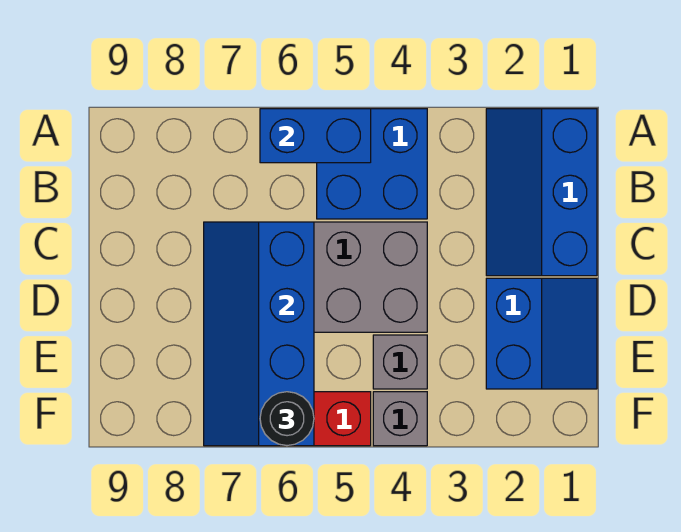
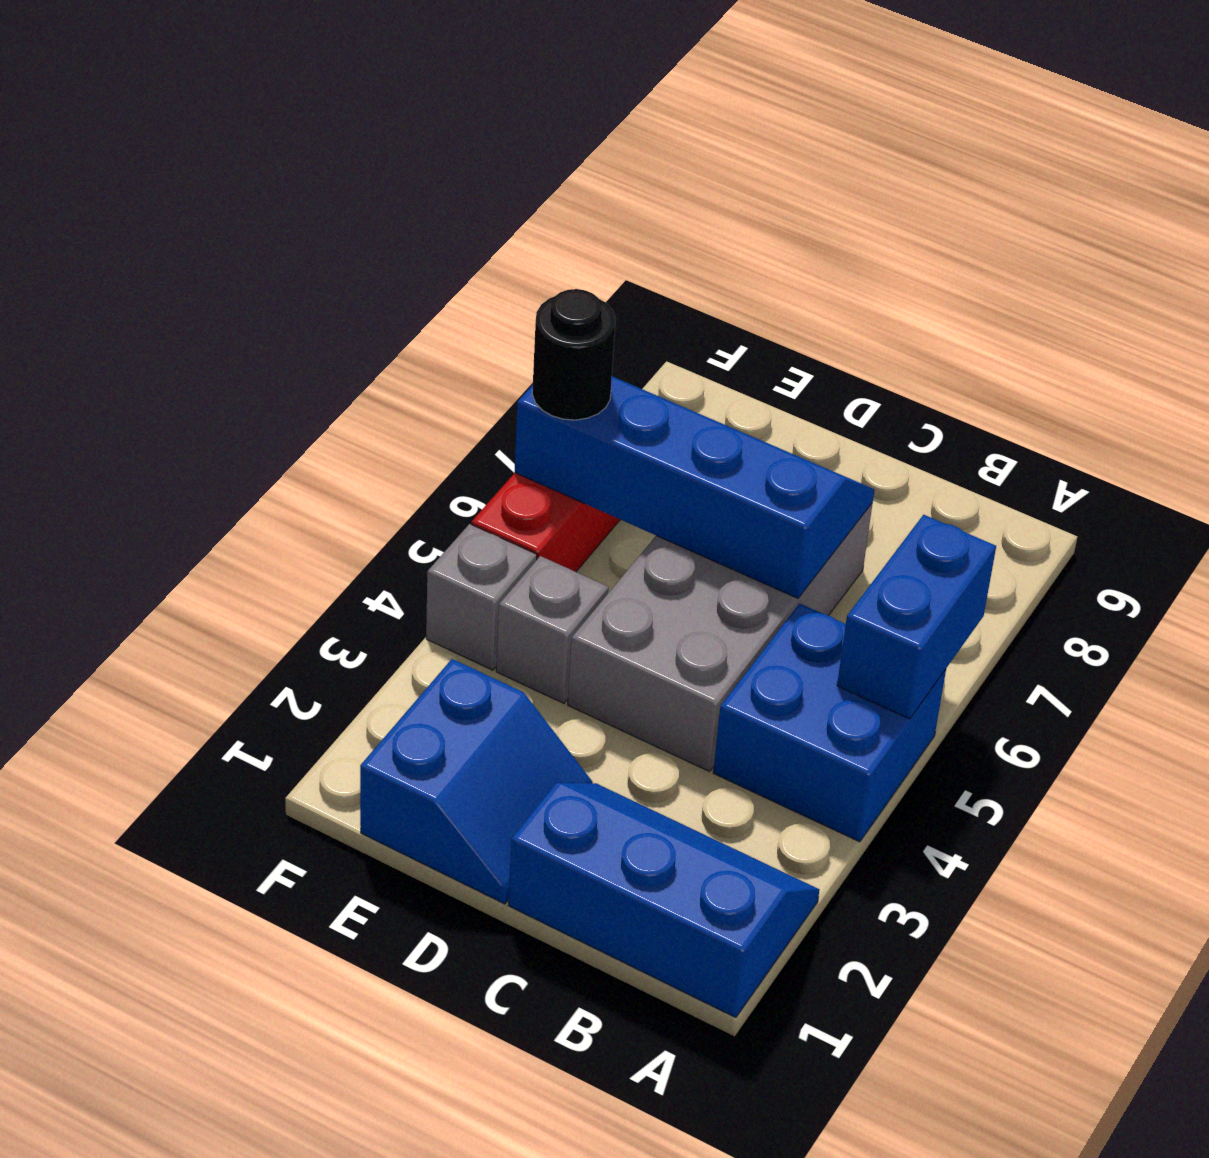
blue slope D1:E2 level 1 top 2 -> blue slope D1:E2 level 1 top E

